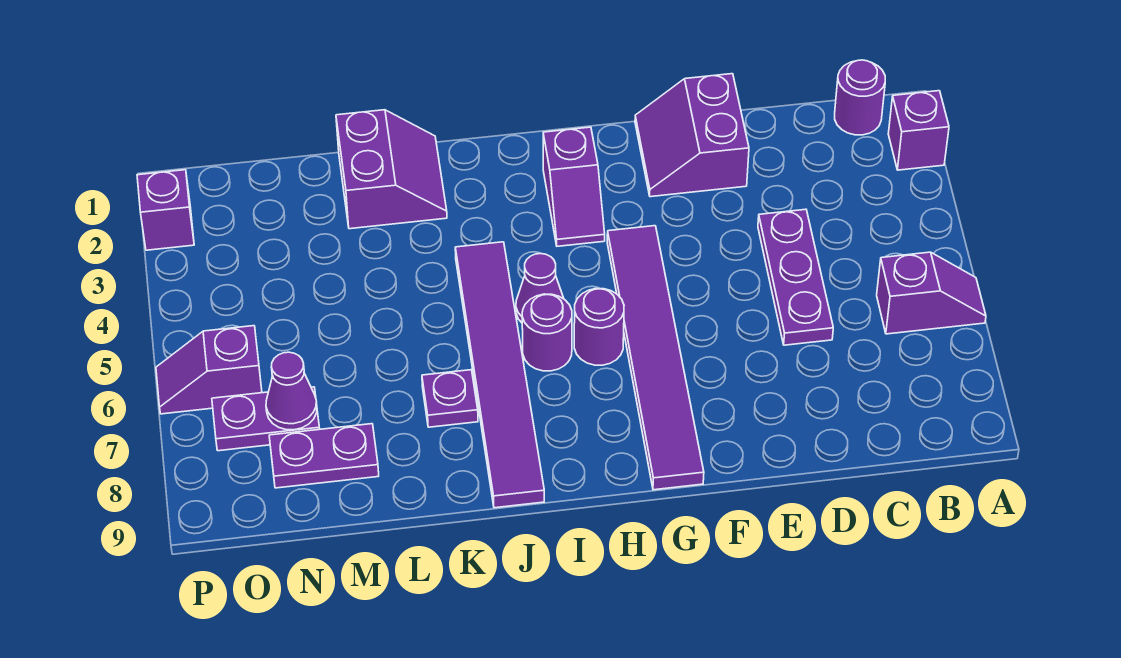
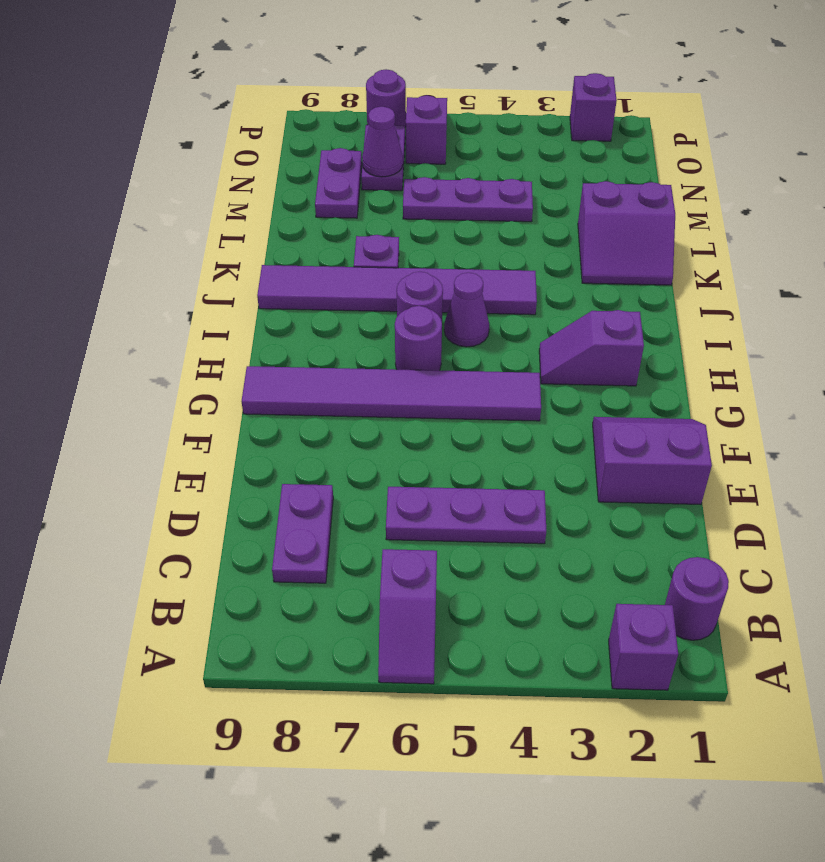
none -> purple plate C8:D8 level 1
none -> purple plate M4:M6 level 1
none -> purple round brick P7 level 1

